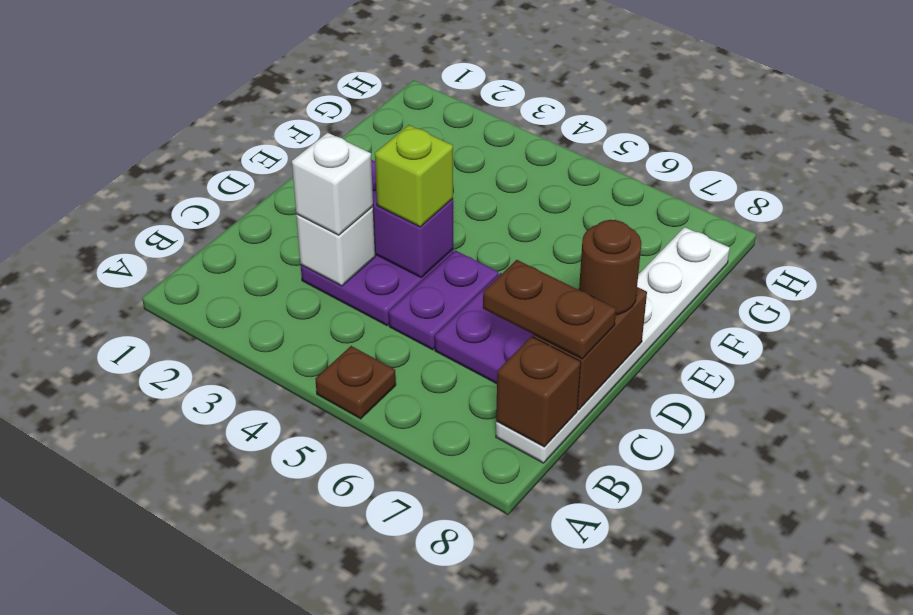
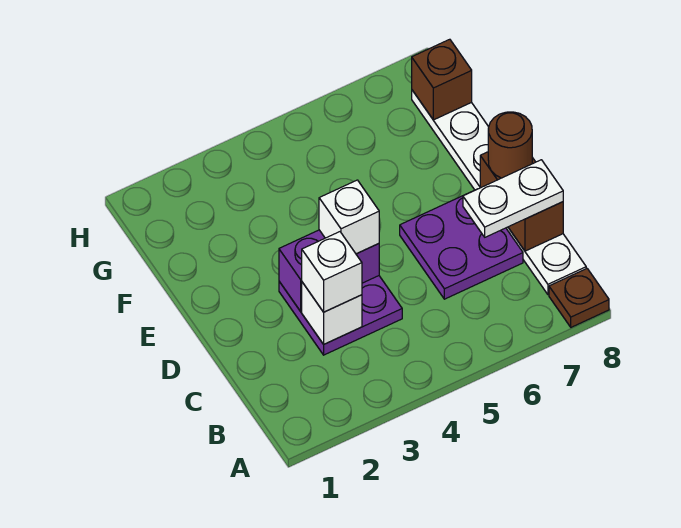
brown plate A5 level 1 -> brown plate A8 level 1
brown brick B8 level 2 -> brown brick G8 level 2
purple plate C5:D5 level 1 -> none
brown plate C7:C8 level 3 -> white plate C7:C8 level 3
lime brick D4 level 3 -> white brick D4 level 3

